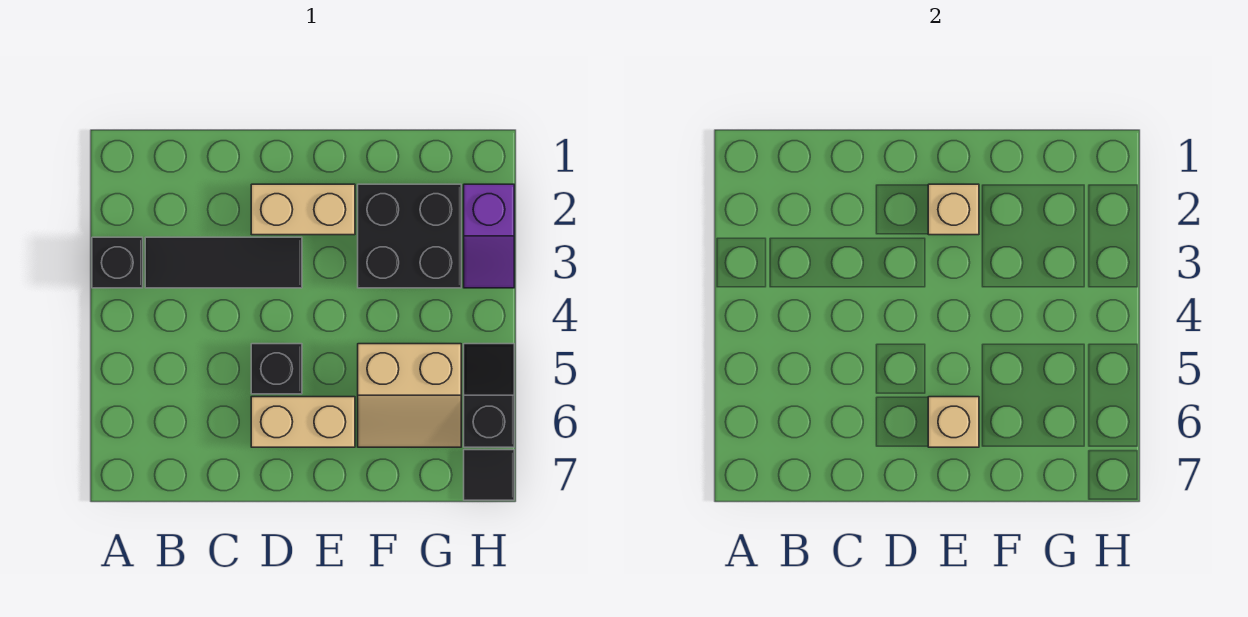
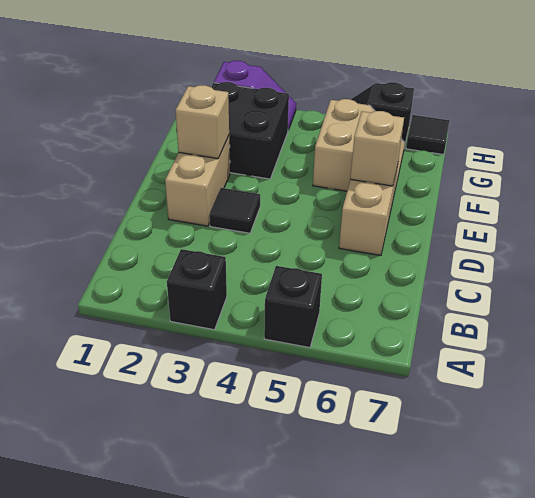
black tile B3:D3 level 1 -> black tile D3 level 1
black brick D5 level 1 -> black brick A5 level 1

